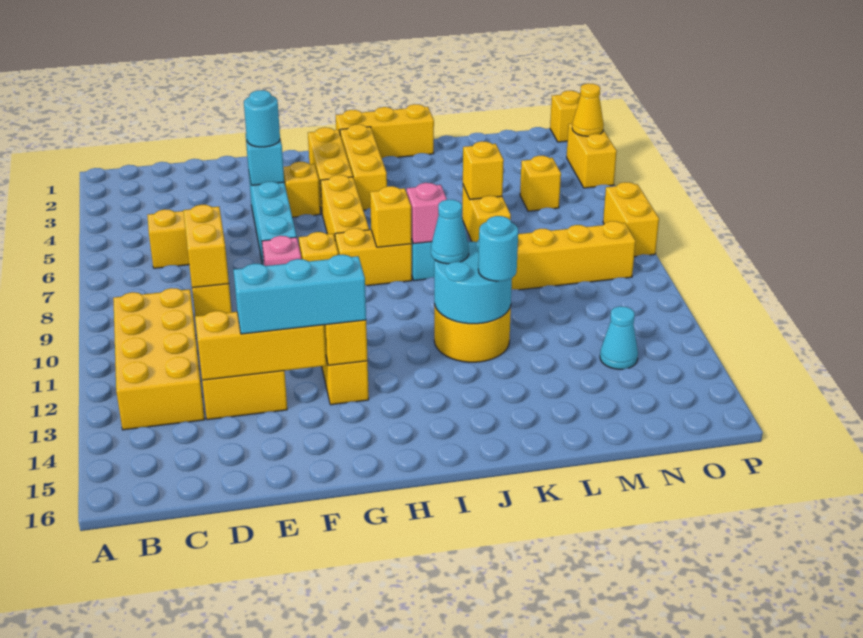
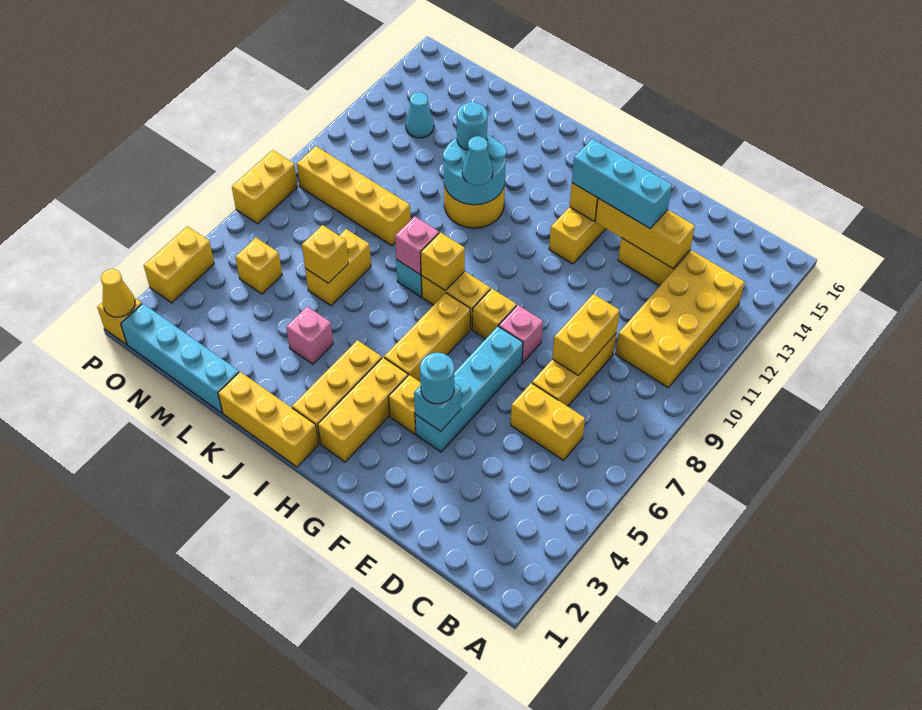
none -> pink brick K4 level 1
none -> cyan brick L1:O1 level 1
yellow cone P3 level 2 -> yellow cone P1 level 2

